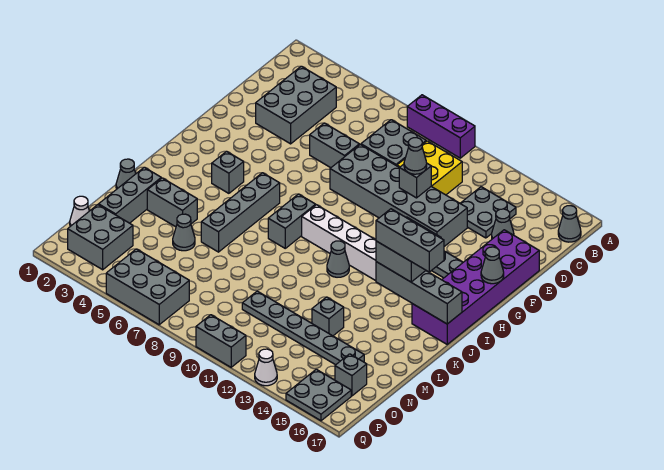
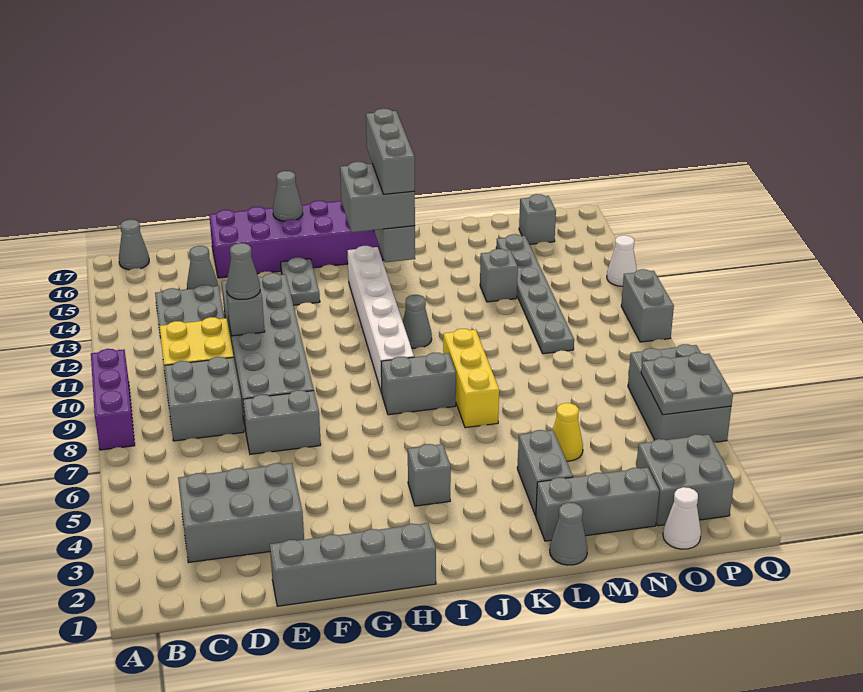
grey brick E6:E7 level 1 -> grey brick E7:F7 level 1
grey brick I6:L6 level 1 -> grey brick E1:H1 level 1
none -> yellow brick K7:K9 level 1
grey cone M5 level 1 -> yellow cone M5 level 1
grey plate P15:Q16 level 1 -> grey plate P5:Q6 level 2

